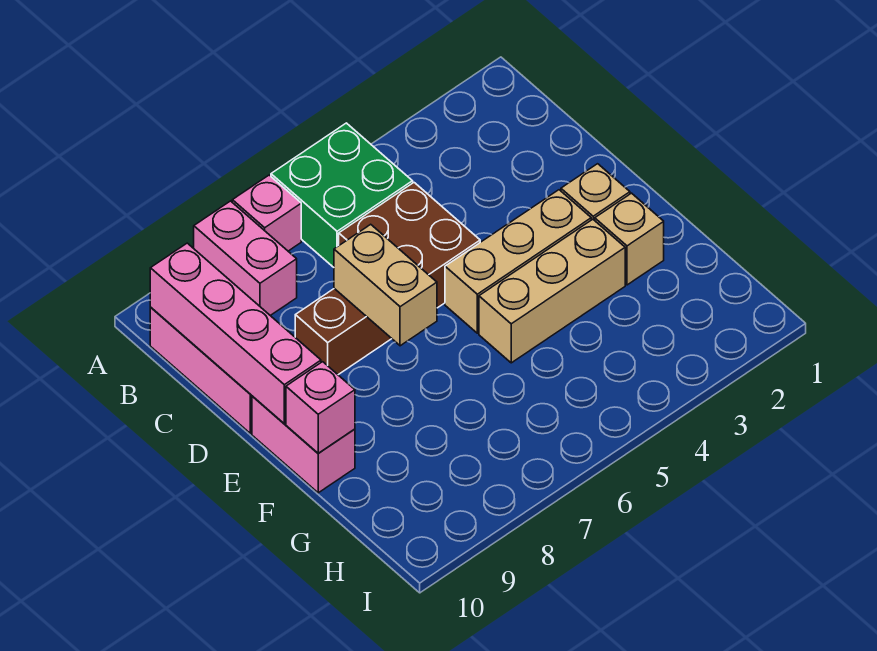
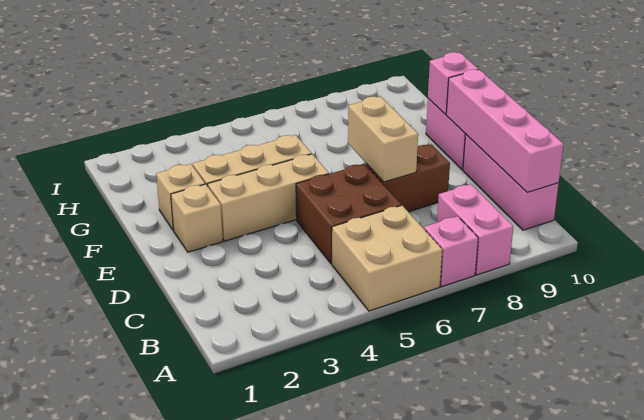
green brick A5:B6 level 1 -> tan brick A5:B6 level 1

